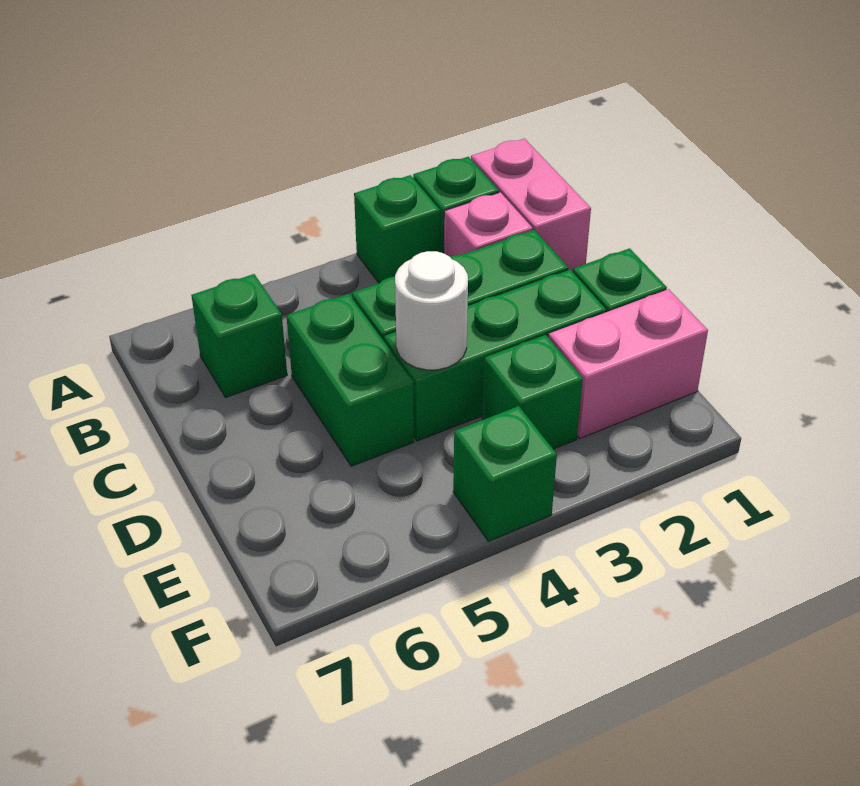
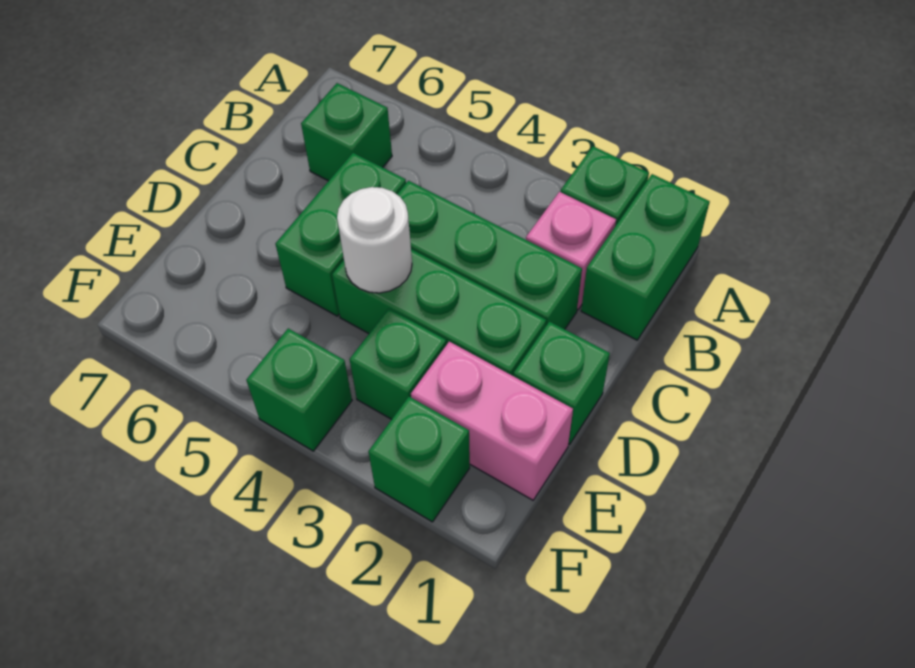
pink brick A1:B1 level 1 -> green brick A1:B1 level 1
green brick A3 level 1 -> green brick F2 level 1

